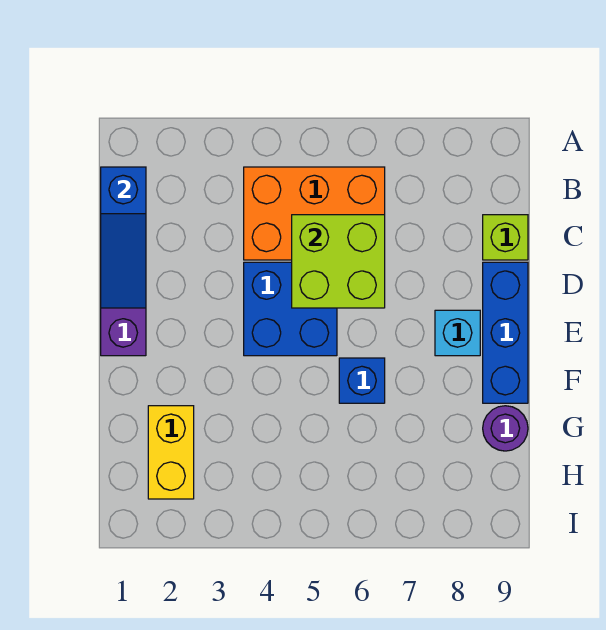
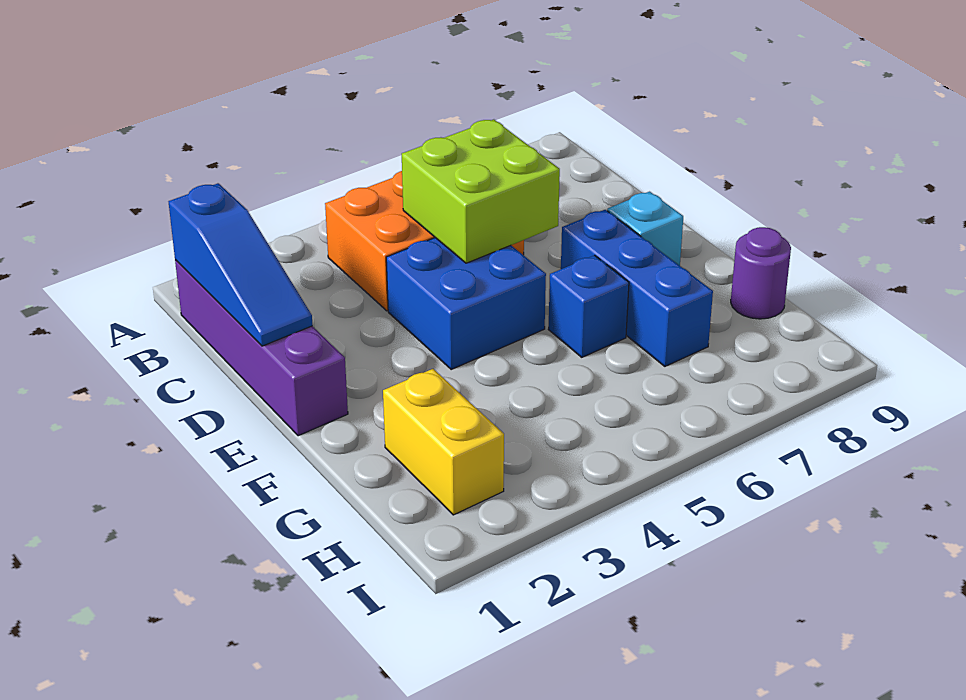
lime brick C9 level 1 -> none
blue brick D9:F9 level 1 -> blue brick E7:G7 level 1

